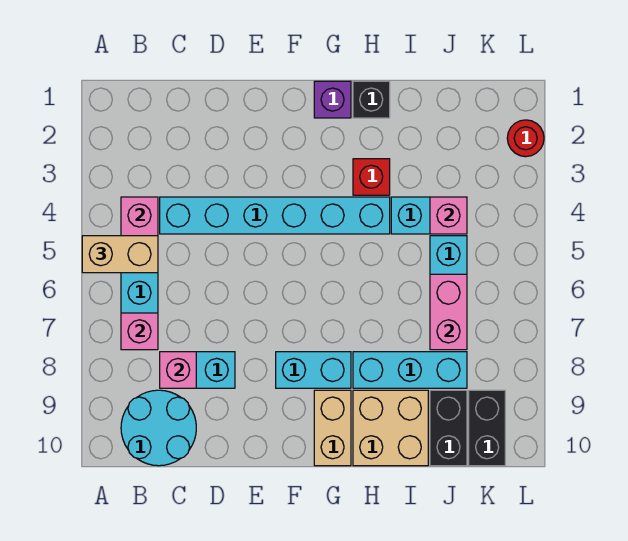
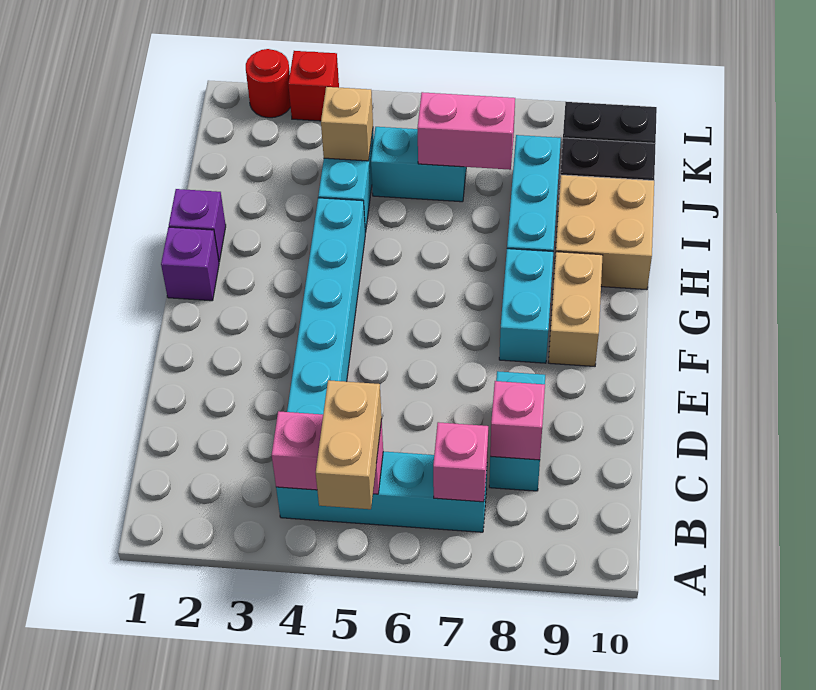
cyan round brick B9:C10 level 1 -> none
tan brick G9:G10 level 1 -> tan brick F9:G9 level 1
black brick H1 level 1 -> purple brick H1 level 1
red brick H3 level 1 -> red brick L3 level 1
pink brick J4 level 2 -> tan brick J4 level 2

